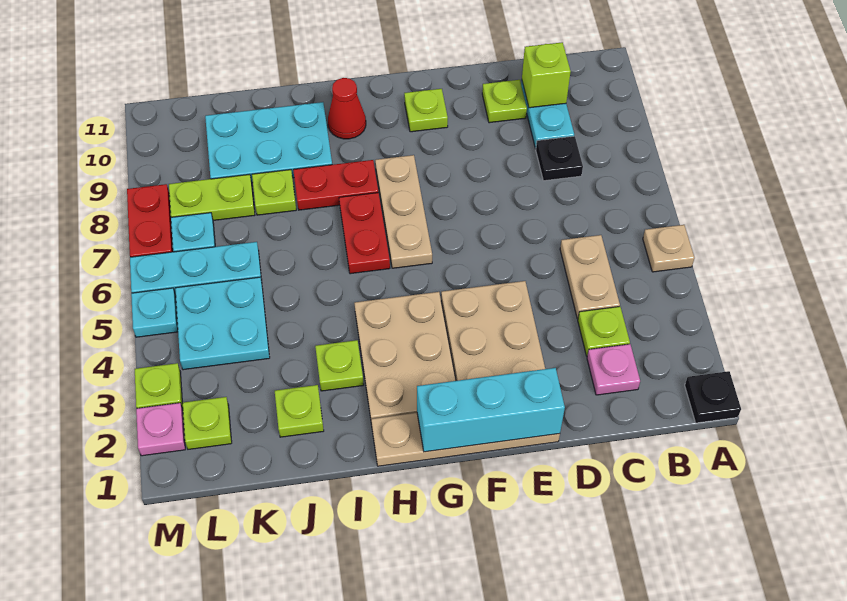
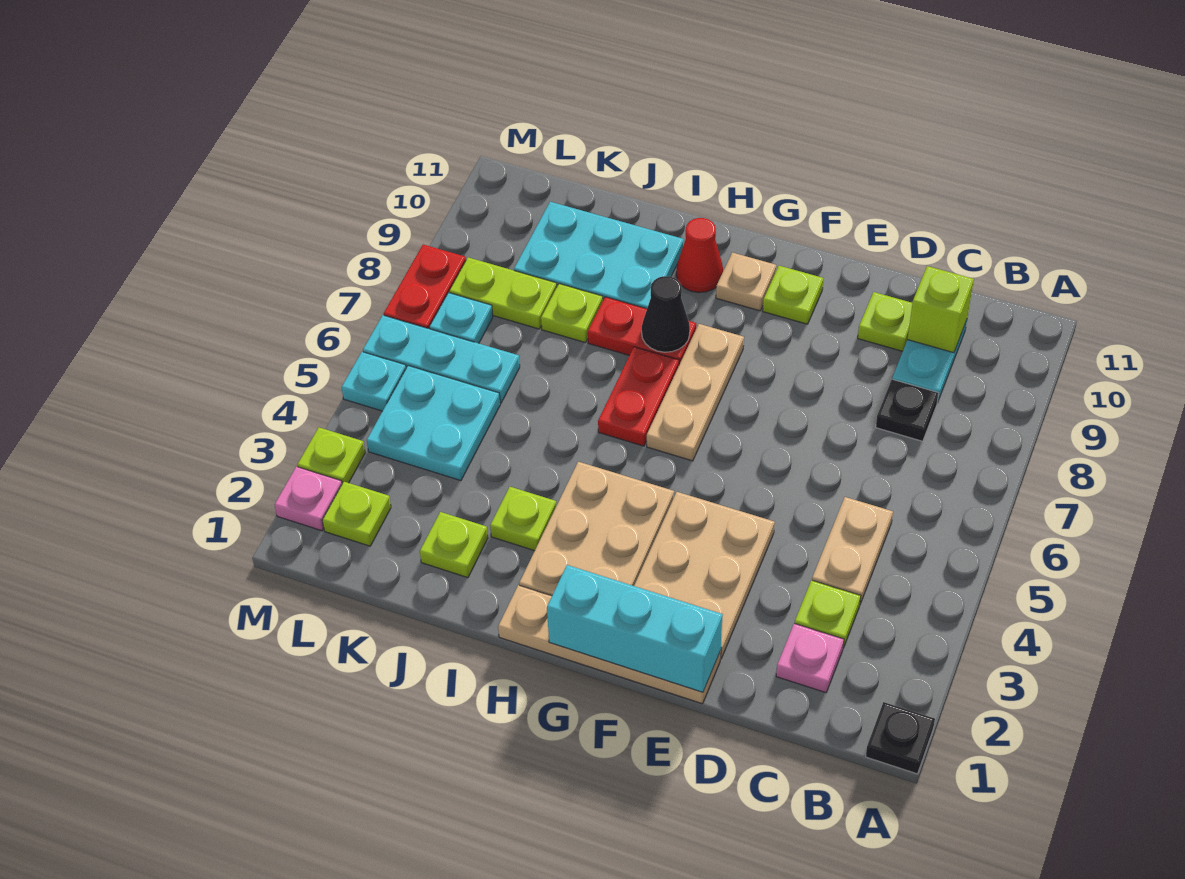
tan plate A5 level 1 -> tan plate G10 level 1
none -> black cone H8 level 2

